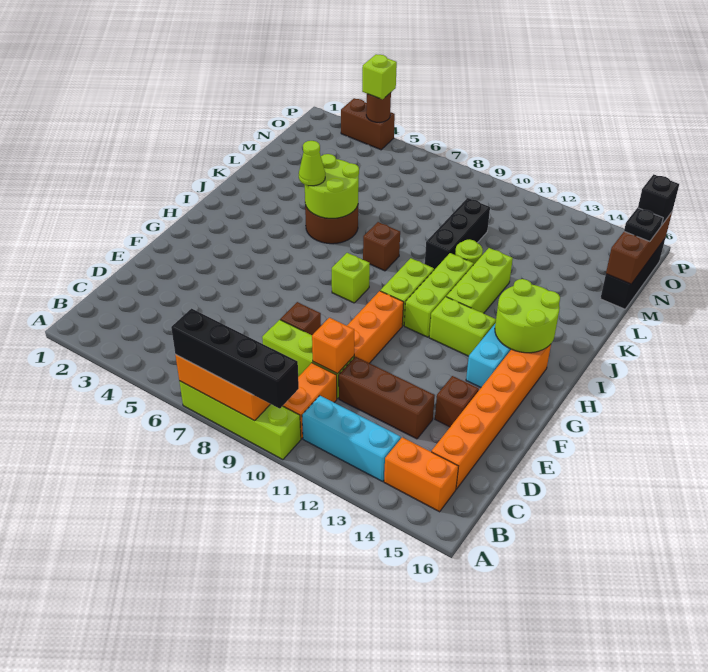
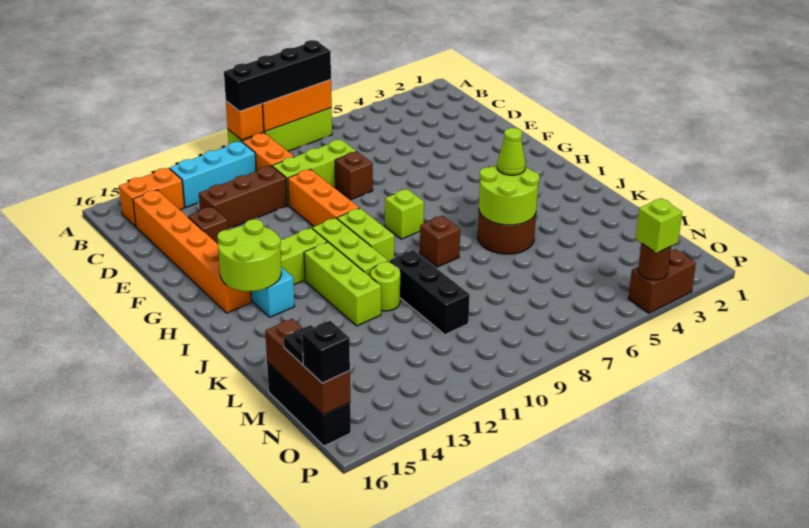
orange brick D10 level 2 -> orange brick A10 level 2

